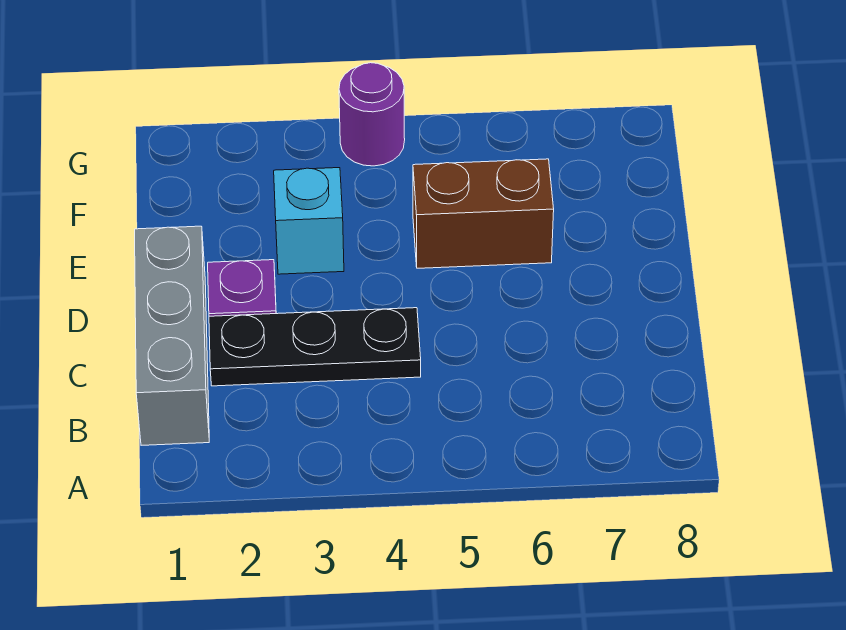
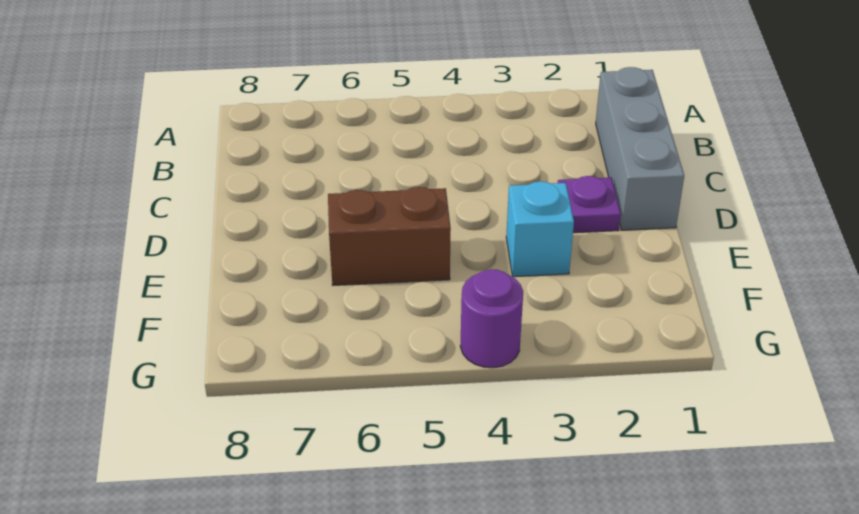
black plate C2:C4 level 1 -> none

